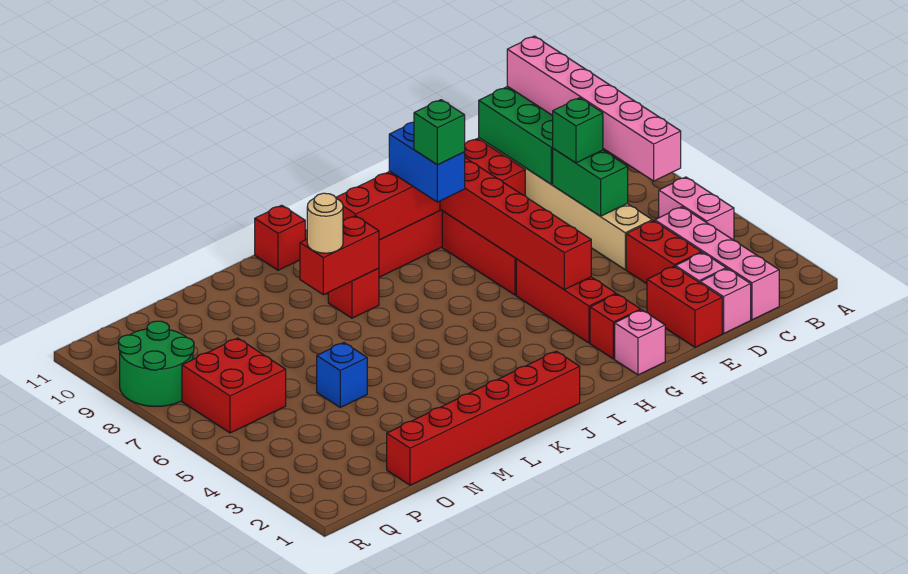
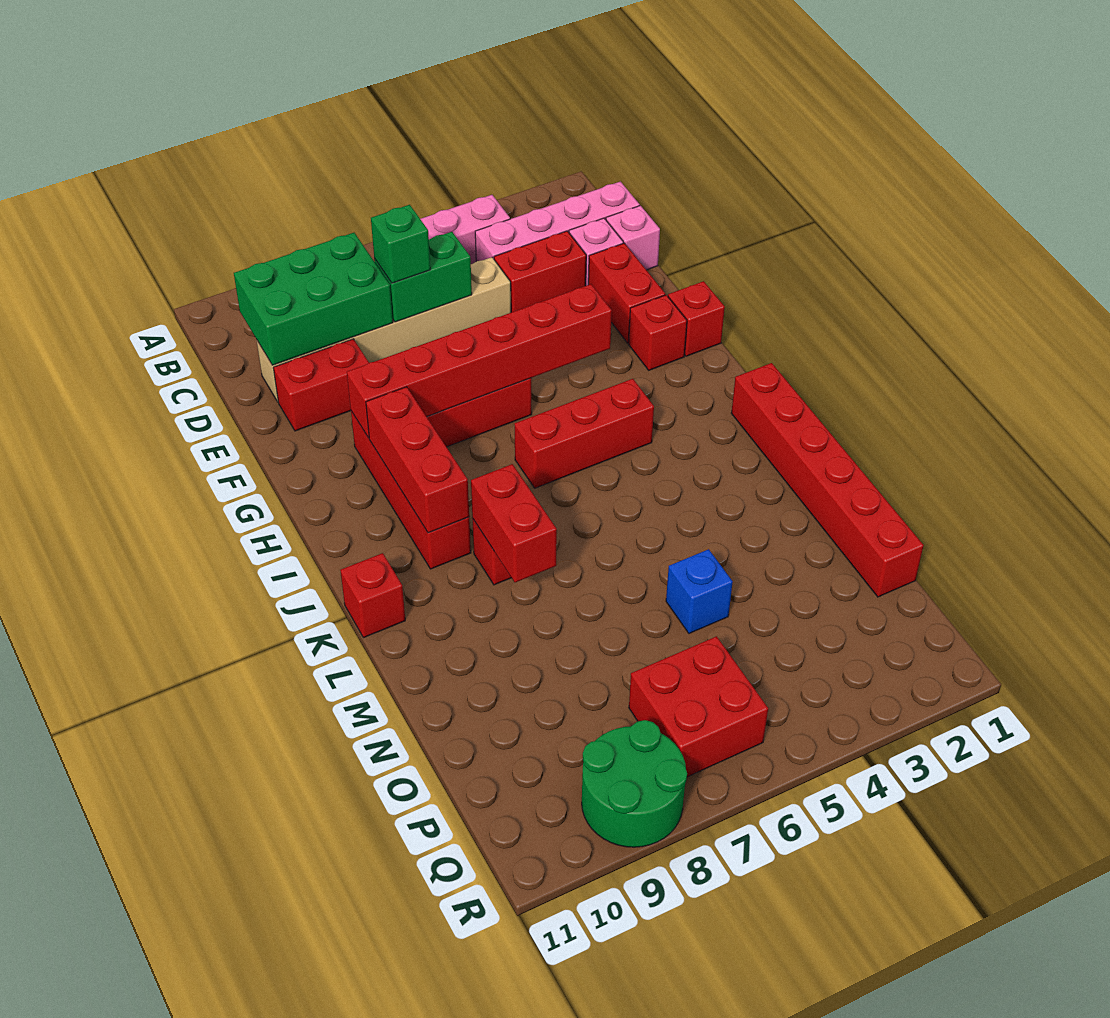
pink brick C5:C10 level 3 -> none
red brick E1:E2 level 1 -> red brick E2:F2 level 1
pink brick G1 level 1 -> red brick G1 level 1
red brick G3:G5 level 1 -> red brick I4:I6 level 1
blue brick H8:H9 level 3 -> none
green brick H8 level 4 -> none
tan round brick L8 level 3 -> none

